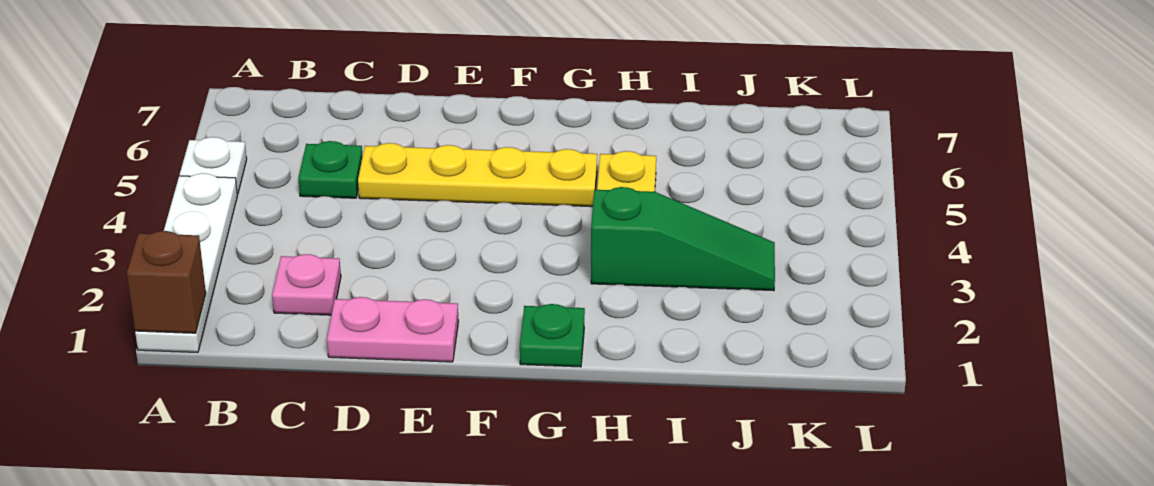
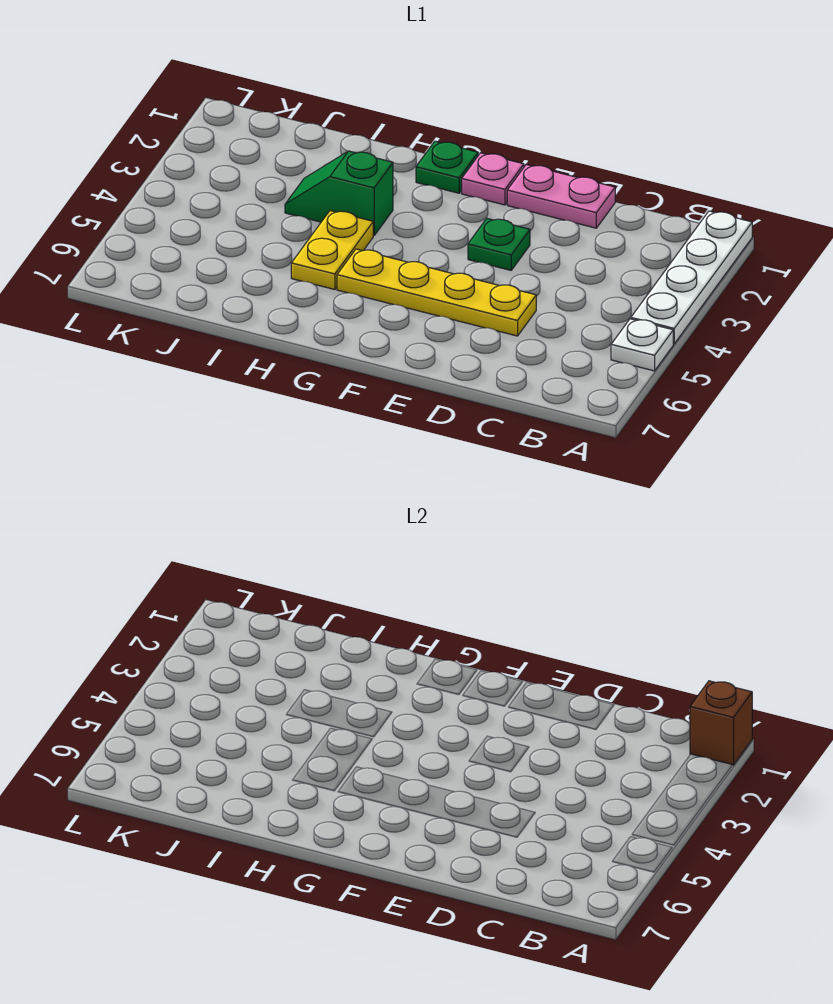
pink plate C2 level 1 -> pink plate F1 level 1
green plate C5 level 1 -> green plate E3 level 1
green slope H3:J3 level 1 top H -> green slope H3:I3 level 1 top H

